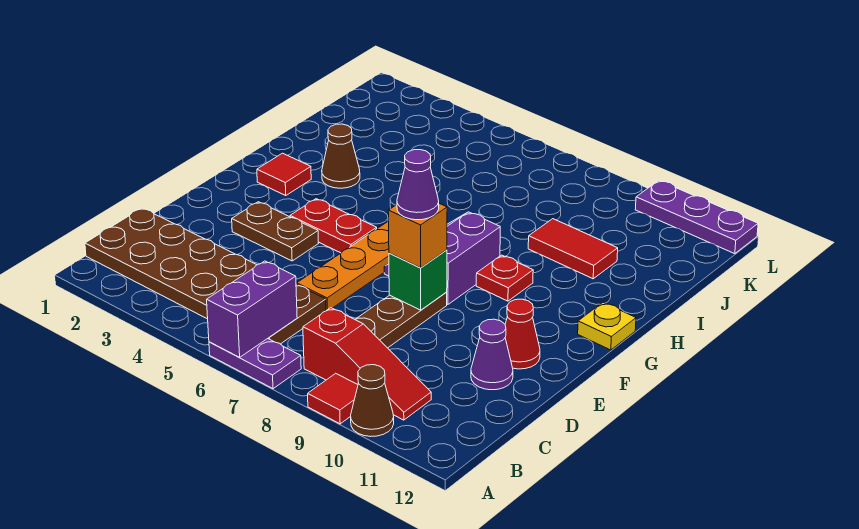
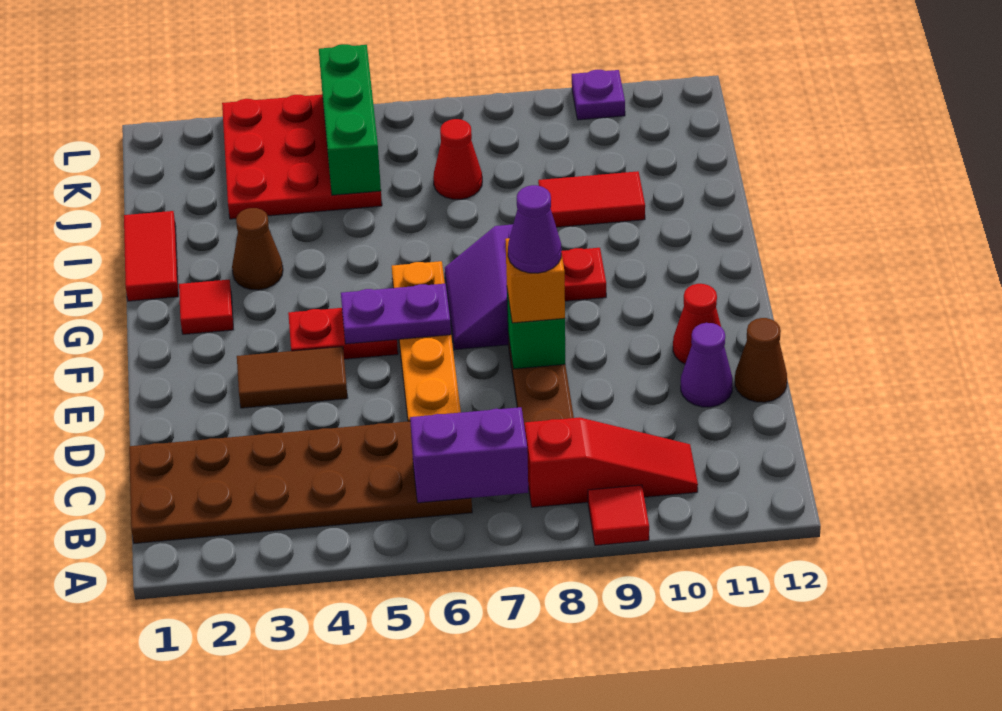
purple plate A6:A7 level 1 -> purple plate F5:F6 level 2
purple brick A6:B6 level 2 -> purple brick B6:B7 level 2
brown cone A10 level 1 -> brown cone D12 level 1
brown plate E3:E4 level 1 -> brown tile E3:E4 level 1
yellow plate G12 level 1 -> none
none -> red tile H1:I1 level 1
none -> red plate J3:L5 level 1
none -> green brick J5:L5 level 2
none -> red cone J7 level 1
purple plate L10:L12 level 1 -> purple plate L10 level 1

